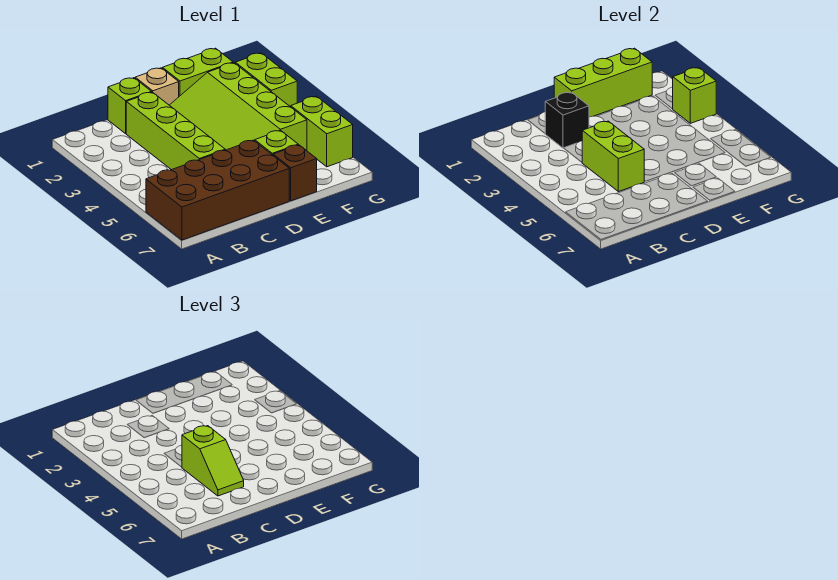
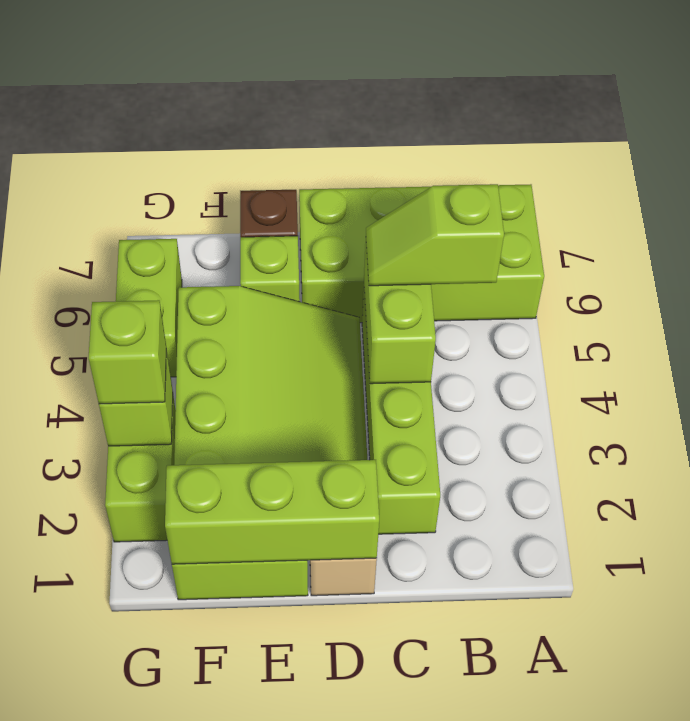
brown brick A6:D7 level 1 -> lime brick A6:D7 level 1
lime brick C1 level 1 -> lime brick G3 level 3
black brick C2 level 2 -> none
lime slope C5:C6 level 3 top 5 -> lime slope B5:C5 level 3 top B

